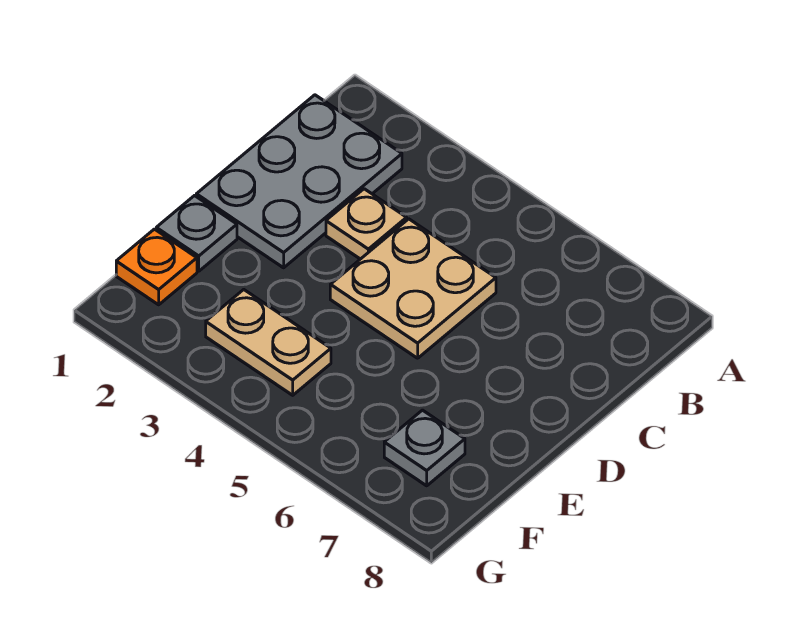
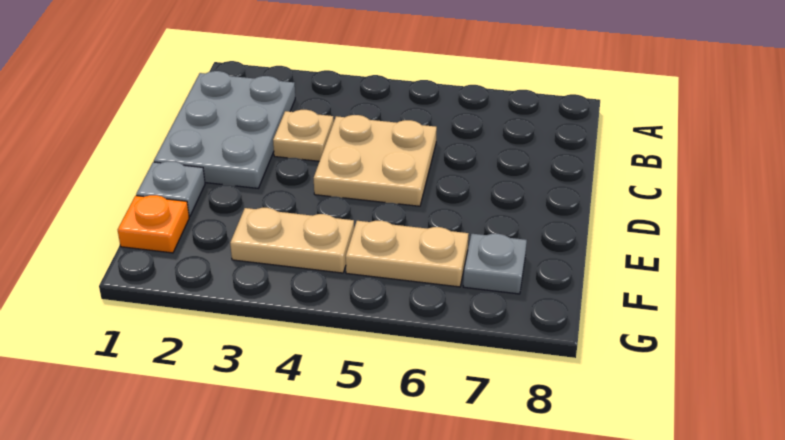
none -> tan plate F5:F6 level 1

